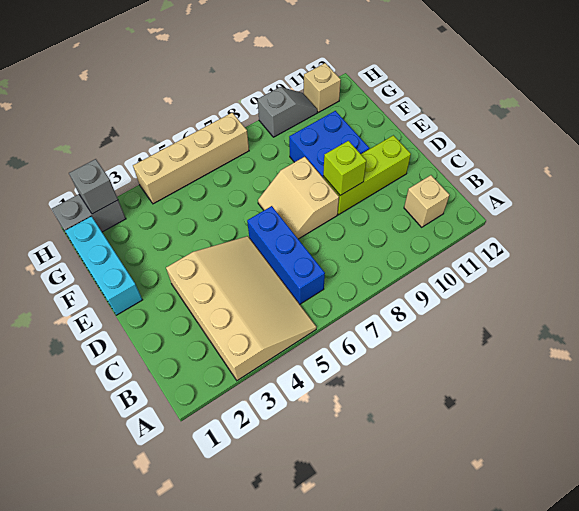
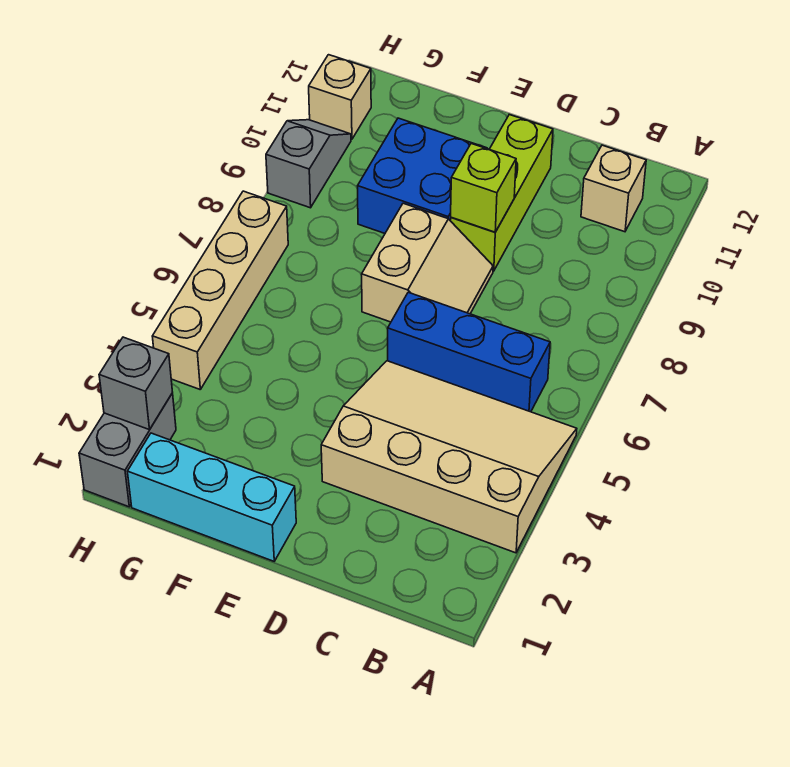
tan slope D7:E8 level 1 top 8 -> tan slope D7:E8 level 1 top E

